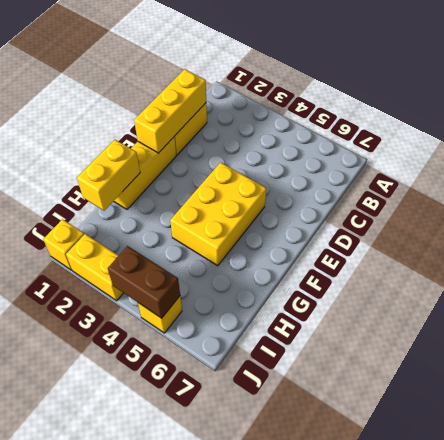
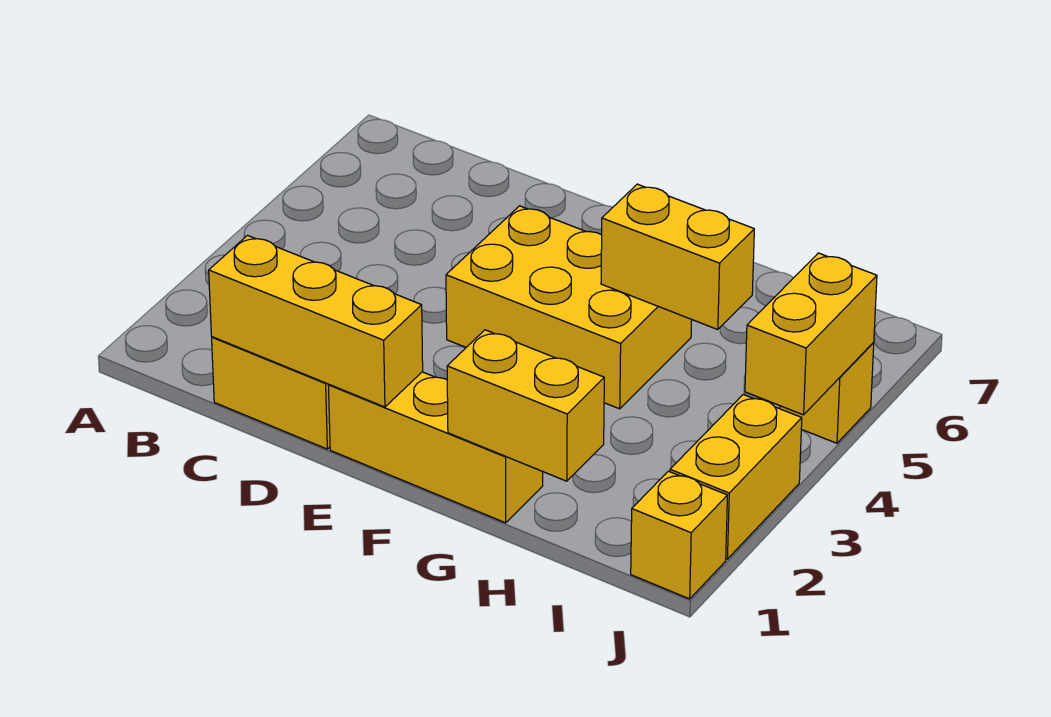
none -> yellow brick G5:H5 level 2
brown brick J4:J5 level 2 -> yellow brick J4:J5 level 2

